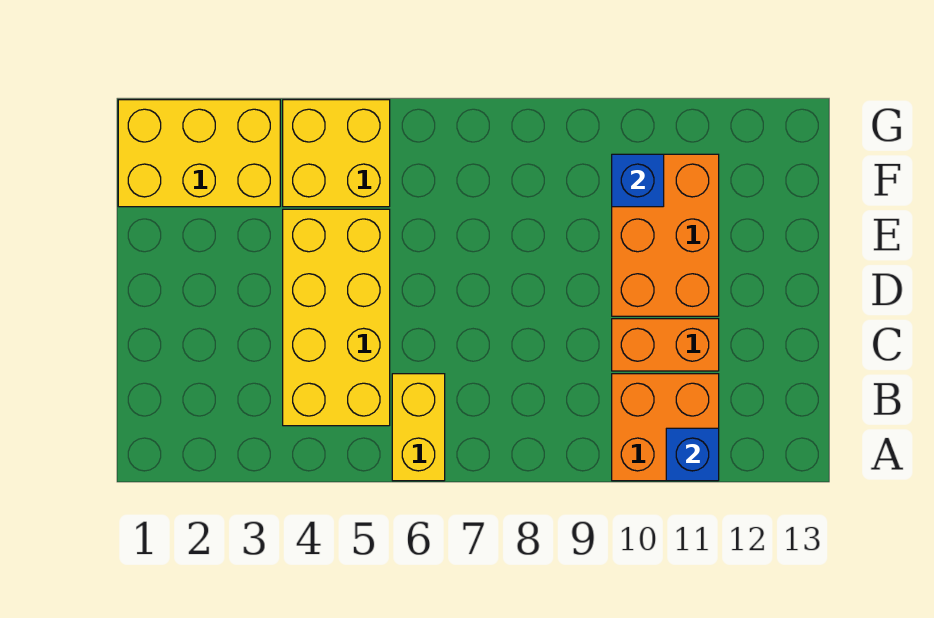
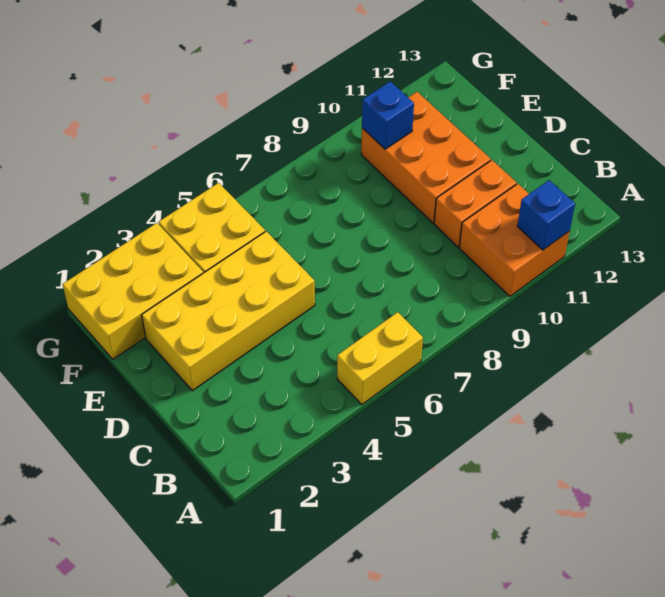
yellow brick A6:B6 level 1 -> yellow brick A5:A6 level 1
yellow brick B4:E5 level 1 -> yellow brick D2:E5 level 1

